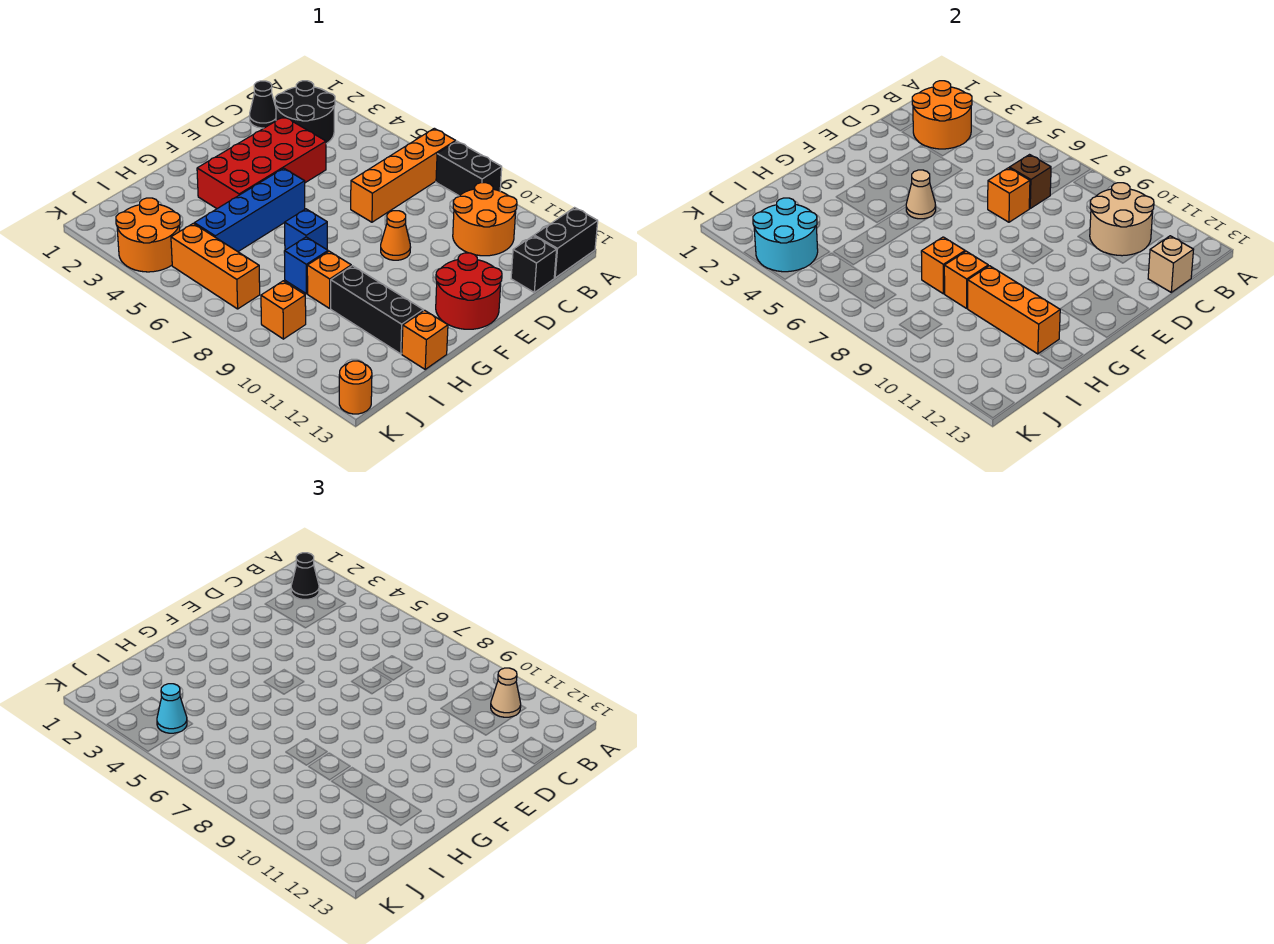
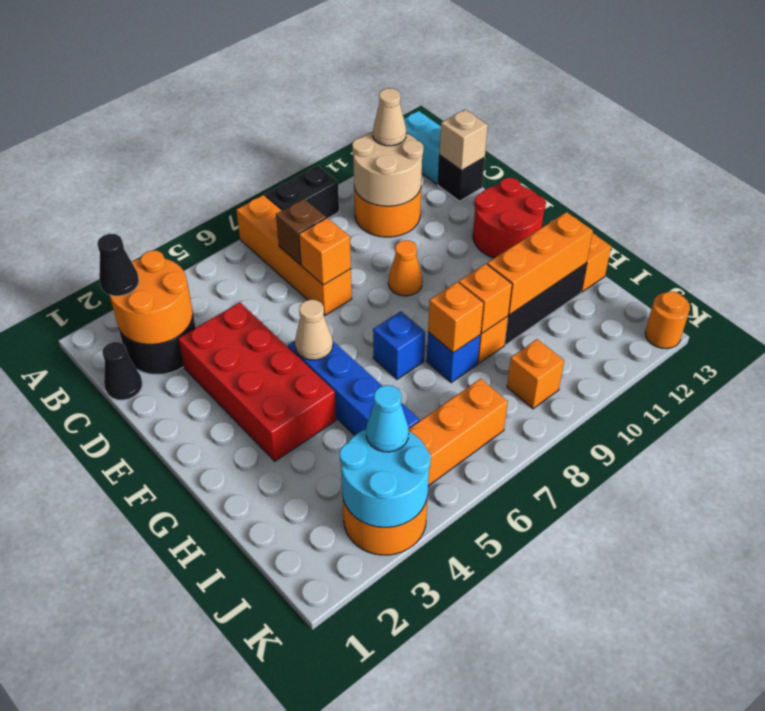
black brick A13:B13 level 1 -> cyan brick A13:B13 level 1

